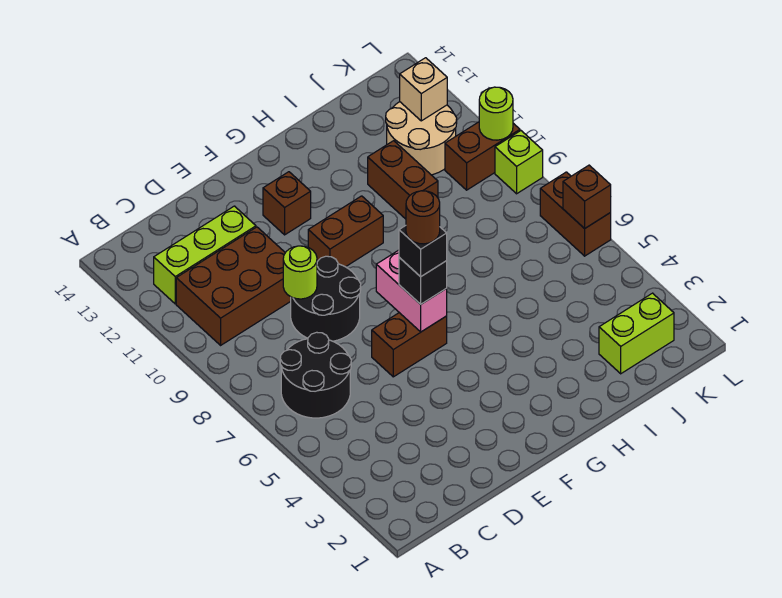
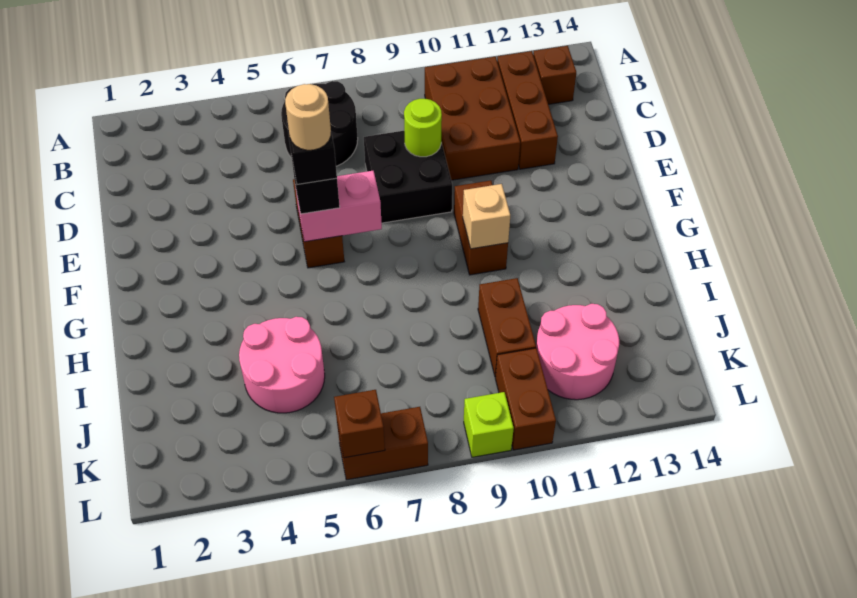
lime brick B12:D12 level 1 -> brown brick B12:D12 level 1
black round brick D8:E9 level 1 -> black brick D8:E9 level 1
brown round brick F6 level 5 -> tan round brick F6 level 5
brown brick F12 level 1 -> brown brick B13 level 1
none -> pink round brick I4:J5 level 1
brown brick I10:I11 level 1 -> brown brick I10:J10 level 1
lime brick J2:K2 level 1 -> none
tan round brick J11:K12 level 1 -> pink round brick J11:K12 level 1
tan brick K12 level 2 -> tan brick G10 level 2
lime round brick L10 level 2 -> none

